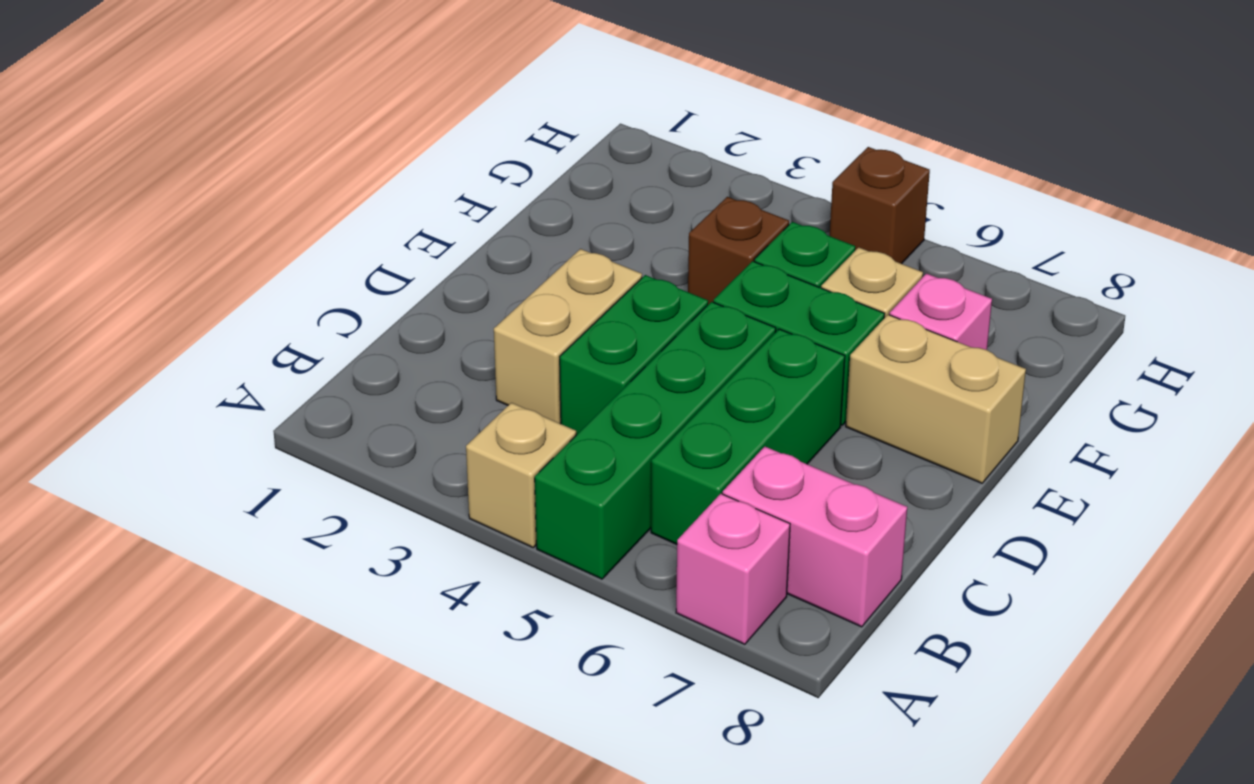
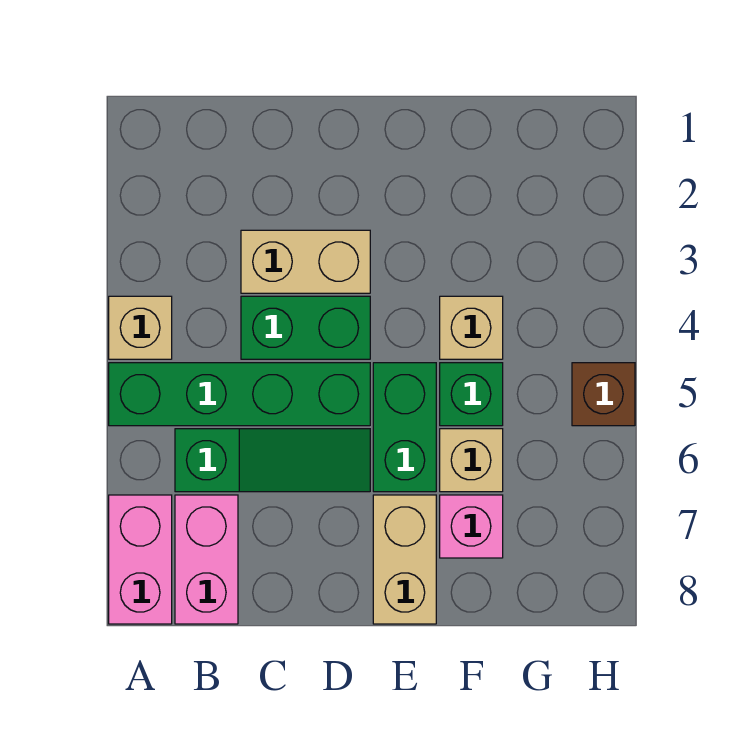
pink brick A7 level 1 -> pink brick A7:A8 level 1
green brick B6:D6 level 1 -> green slope B6:D6 level 1 top B
brown brick F4 level 1 -> tan brick F4 level 1

